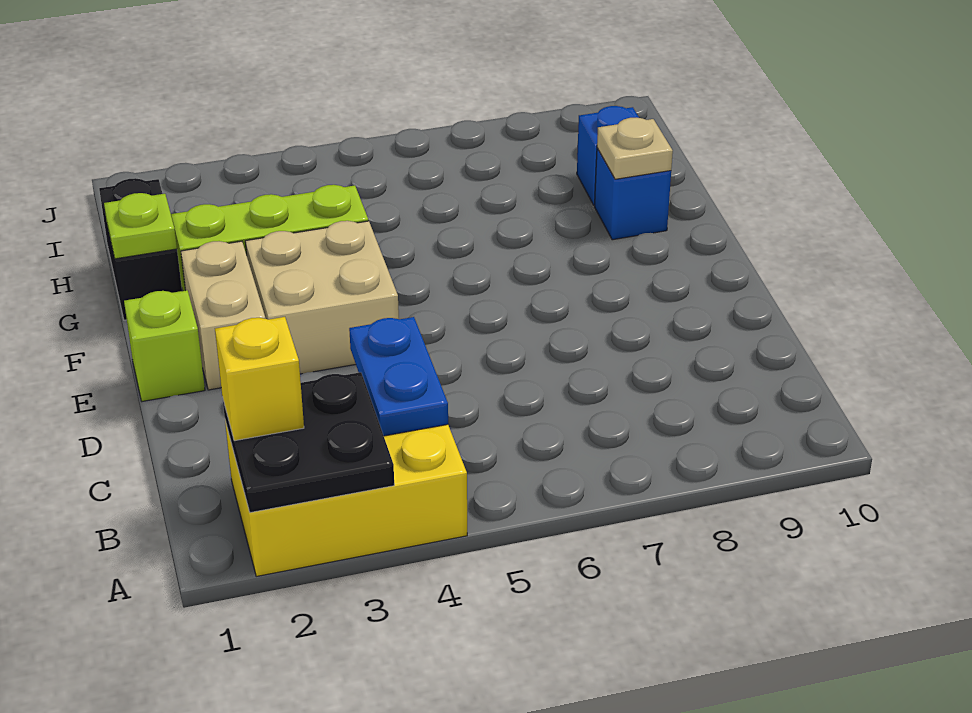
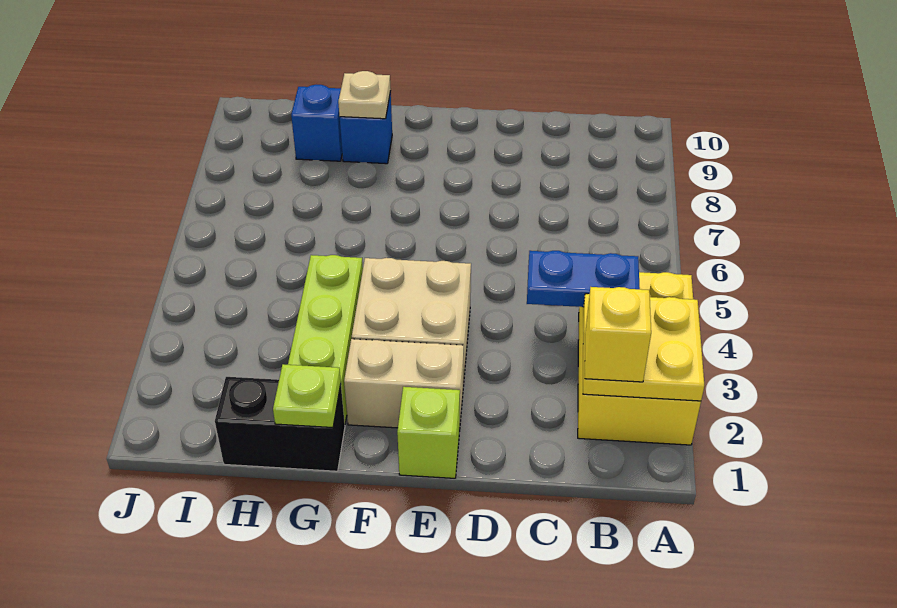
black plate A2:B3 level 2 -> yellow plate A2:B3 level 2

